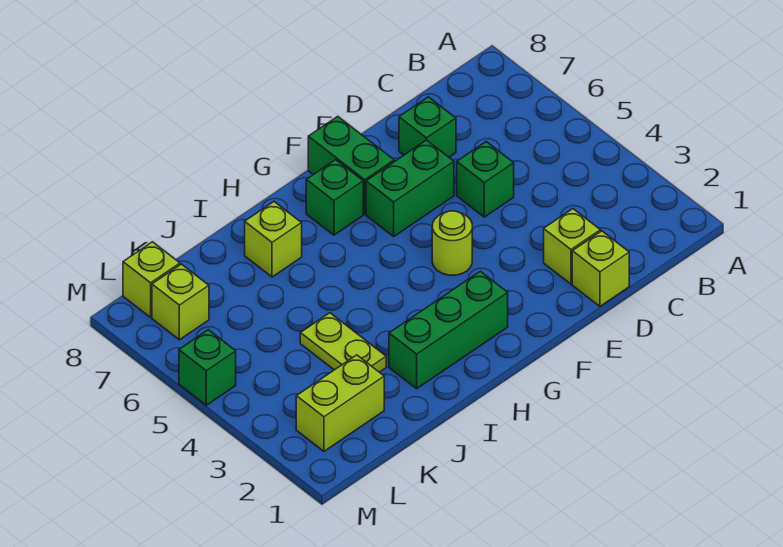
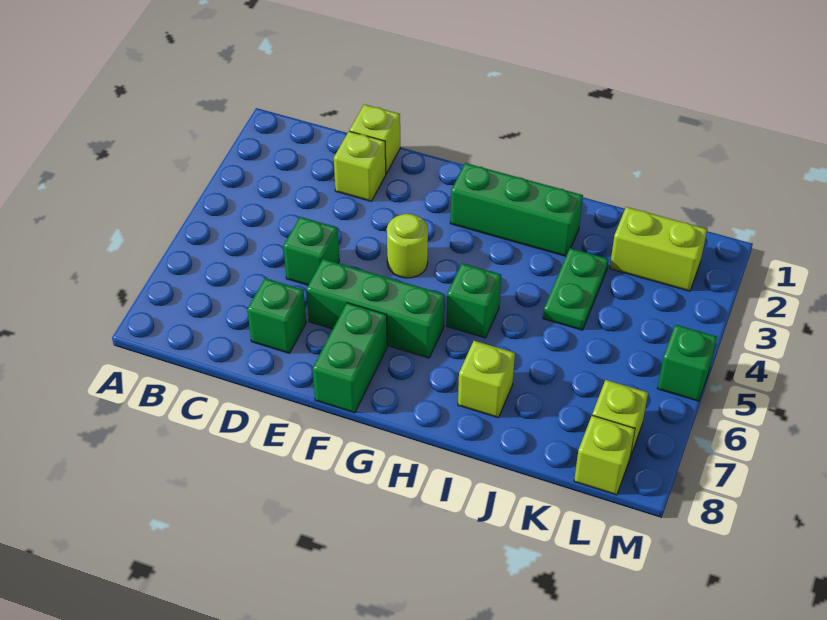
green brick E6:F6 level 1 -> green brick E6:G6 level 1
green brick G7 level 1 -> green brick H5 level 1
lime plate J3:J4 level 1 -> green plate J3:J4 level 1

